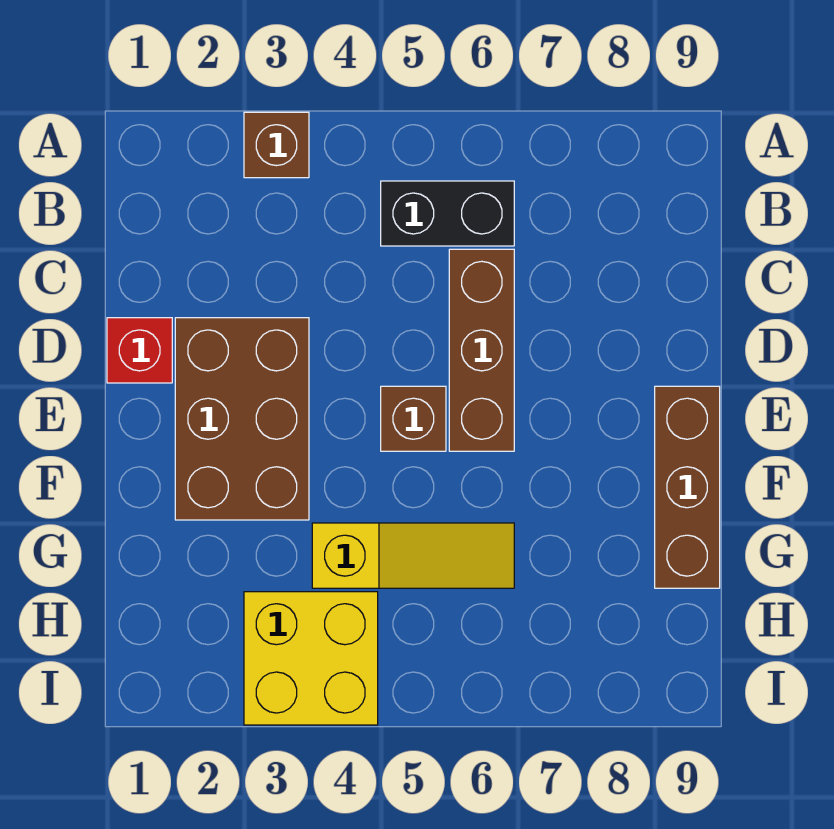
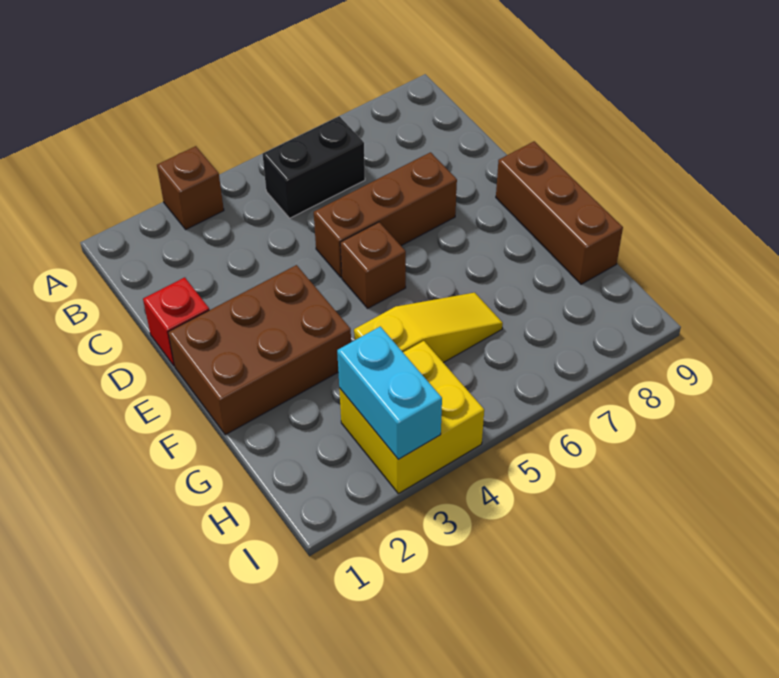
brown brick C6:E6 level 1 -> brown brick D5:D7 level 1
brown brick D2:F3 level 1 -> brown brick E1:F3 level 1
none -> cyan brick H3:I3 level 2

